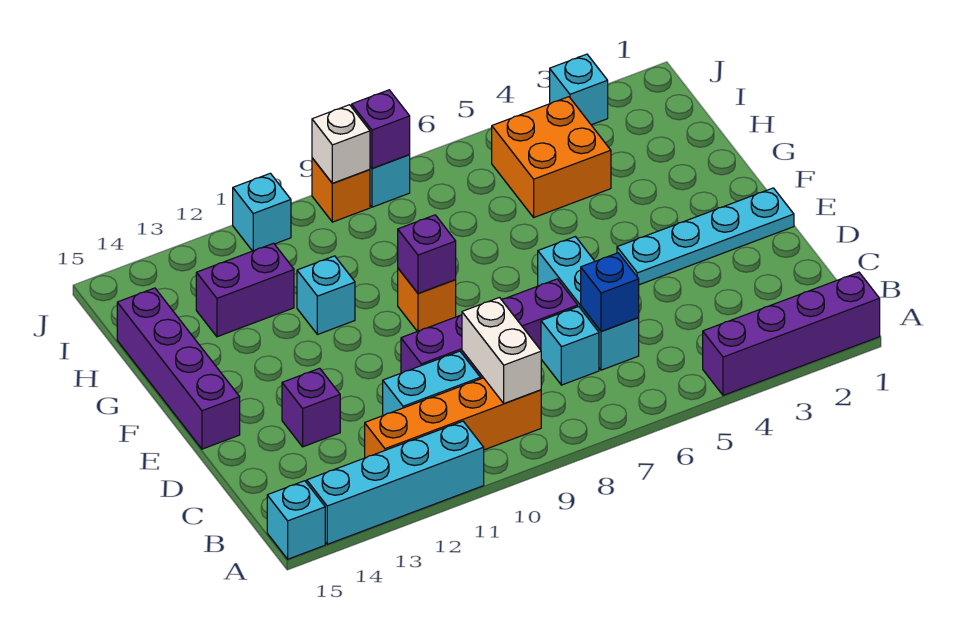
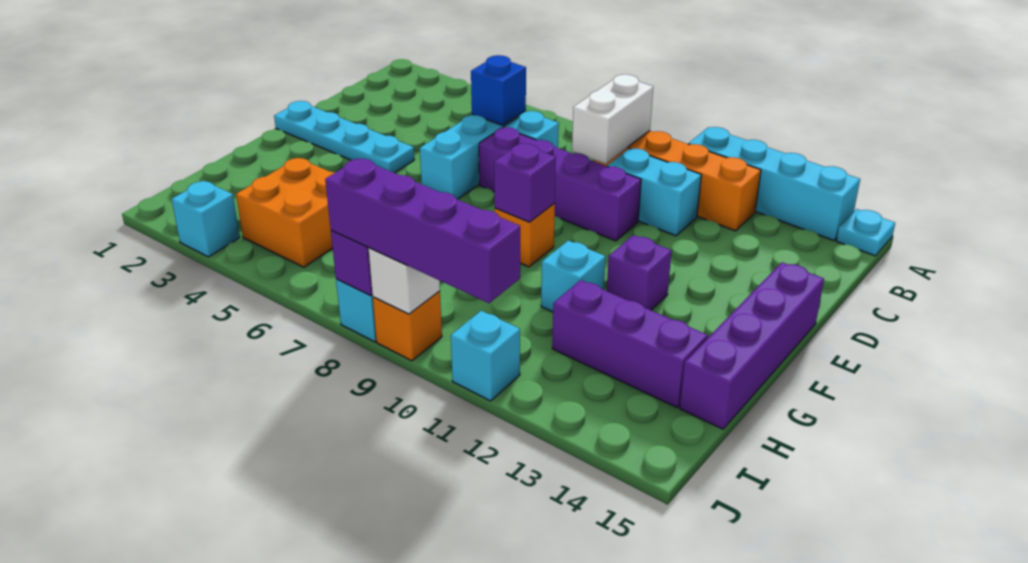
purple brick A1:A4 level 1 -> purple brick J8:J11 level 3
cyan brick A15 level 1 -> cyan plate A15 level 1
purple brick D13 level 1 -> purple brick F12 level 1
purple brick H12:H13 level 1 -> purple brick H12:H14 level 1

